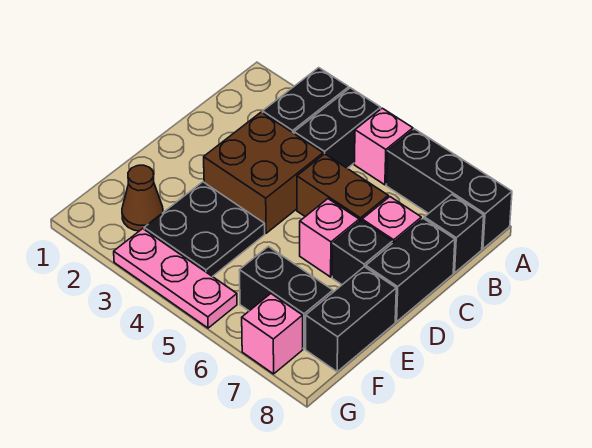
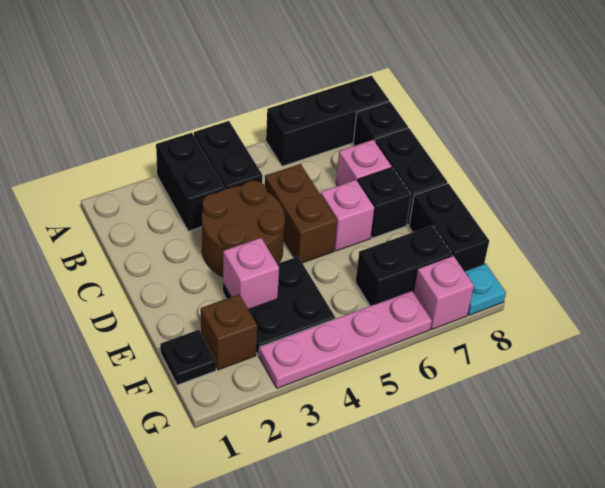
pink brick A5 level 1 -> pink brick E3 level 2
brown brick C3:D4 level 1 -> brown round brick C3:D4 level 1
brown brick C5:C6 level 1 -> brown brick C5:D5 level 1
none -> black plate F1 level 1
brown cone F2 level 1 -> brown brick F2 level 1
pink plate G3:G5 level 1 -> pink plate G3:G6 level 1
none -> cyan plate G8 level 1

